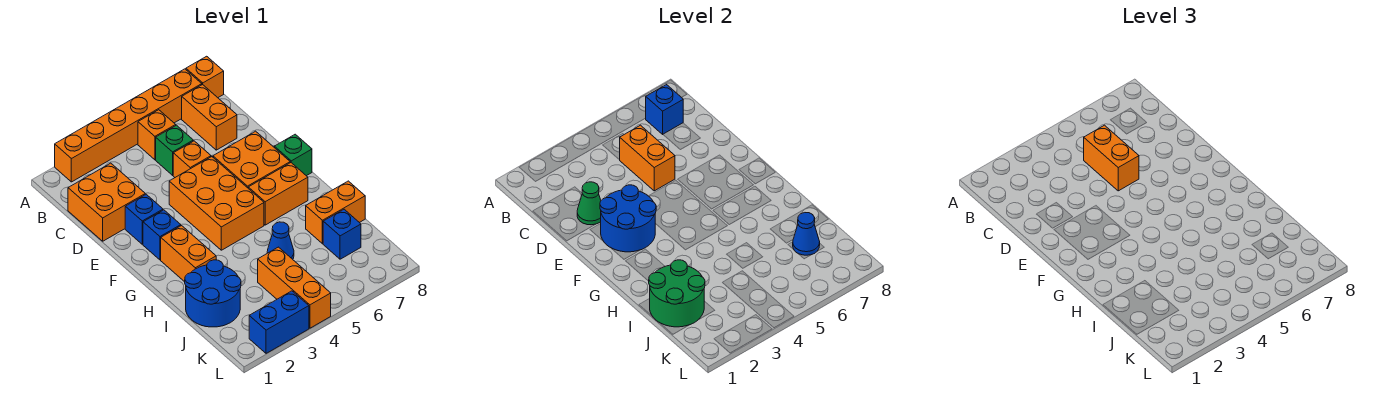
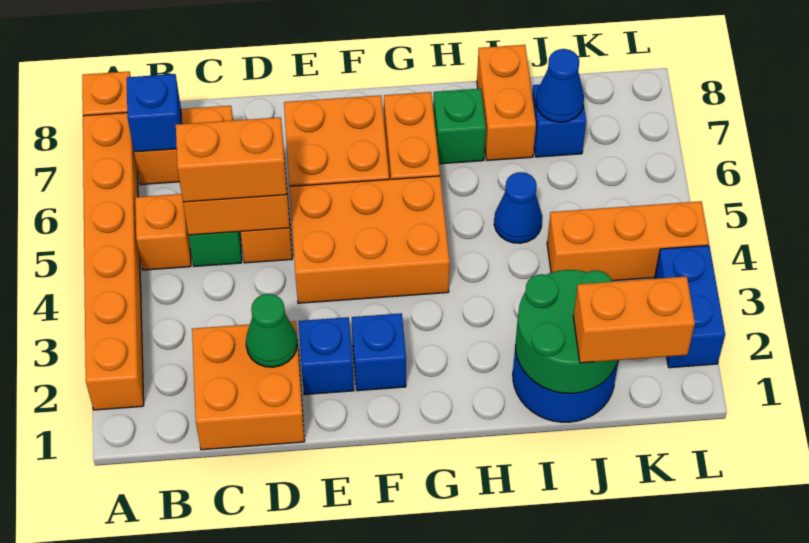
blue round brick E2:F3 level 2 -> none
green brick F8 level 1 -> green brick H7 level 1
orange brick G2:H2 level 1 -> orange brick J1:K1 level 3

